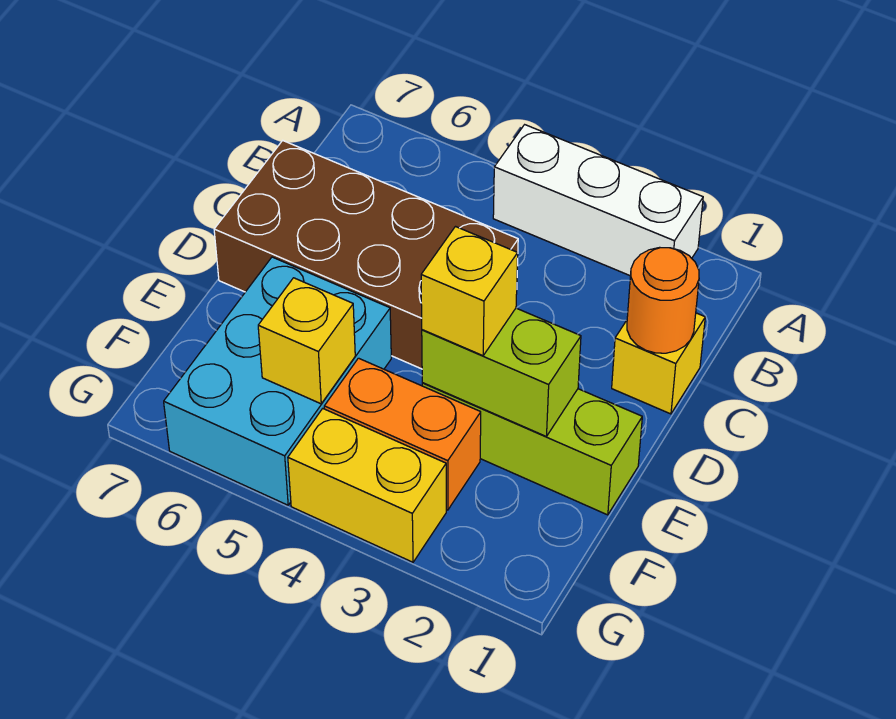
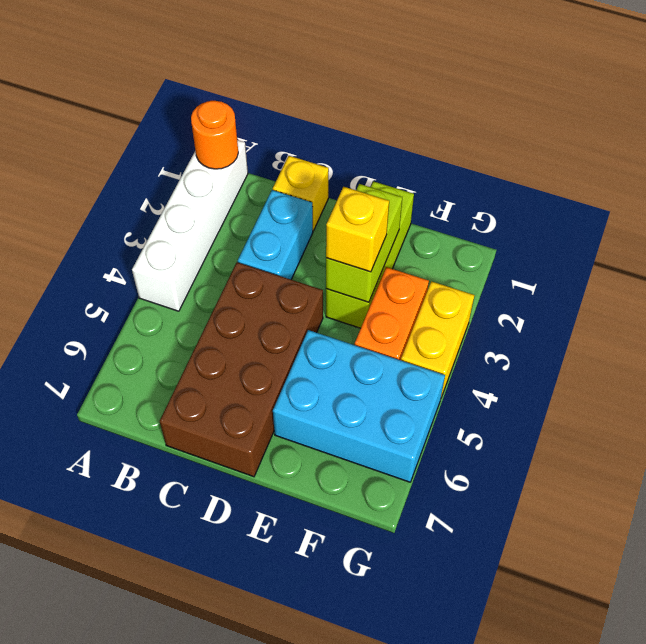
white brick A2:A4 level 1 -> white brick A1:A4 level 1
orange round brick C1 level 2 -> orange round brick A1 level 2
none -> cyan brick C2:C3 level 1
yellow brick F5 level 2 -> none

